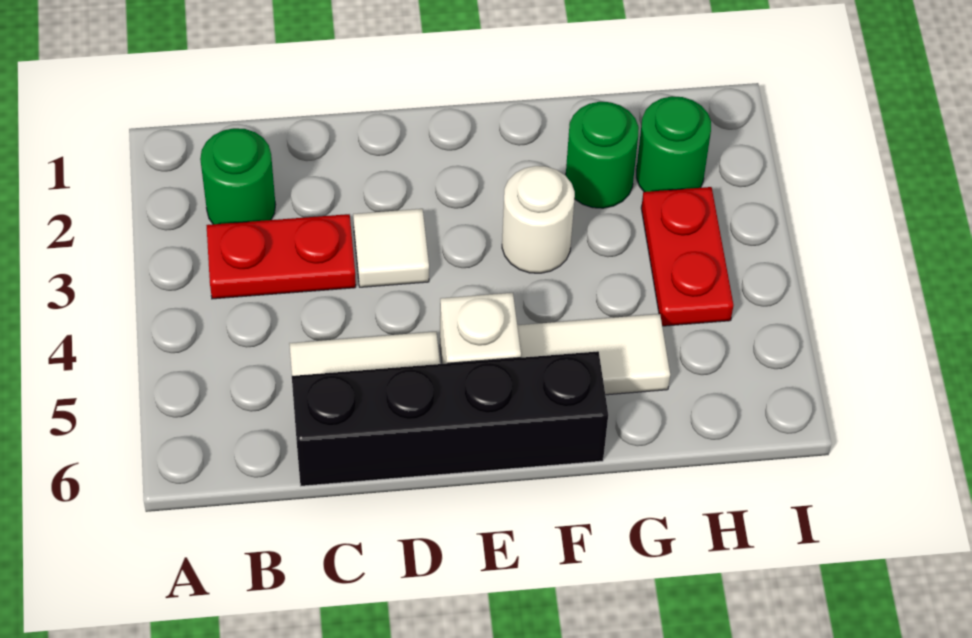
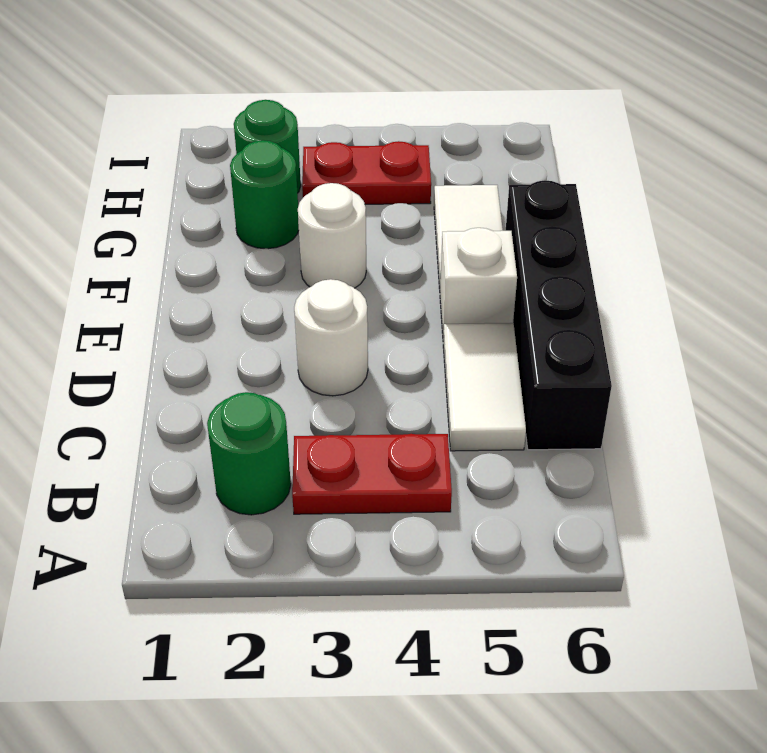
red plate B3:C3 level 1 -> red plate B3:B4 level 1
white tile D3 level 1 -> white round brick D3 level 1

